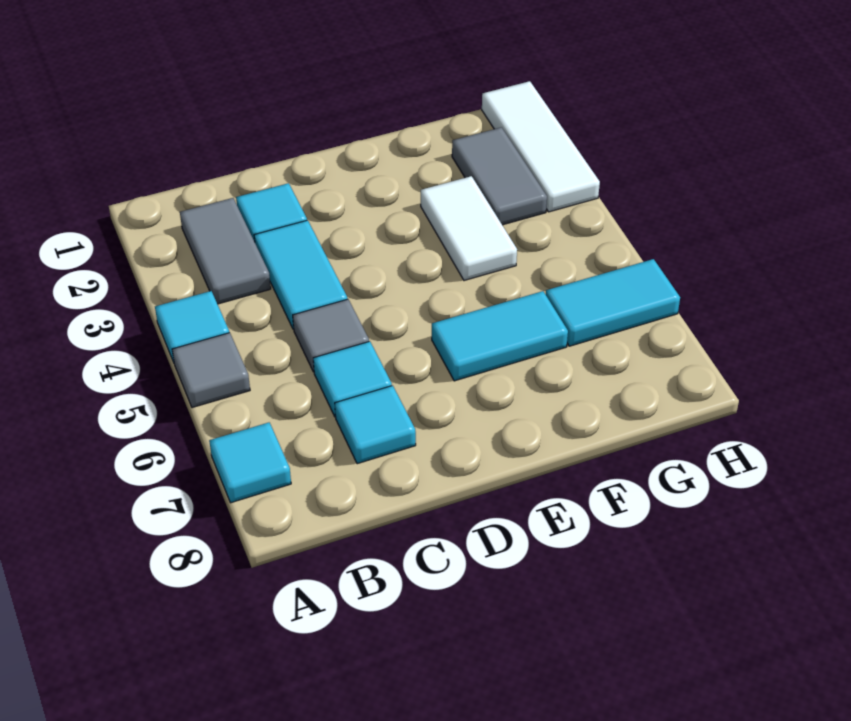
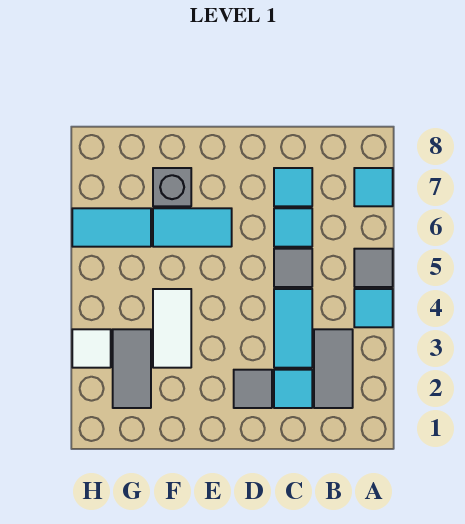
none -> grey tile D2 level 1
none -> grey brick F7 level 1
white tile H1:H3 level 1 -> white tile H3 level 1

